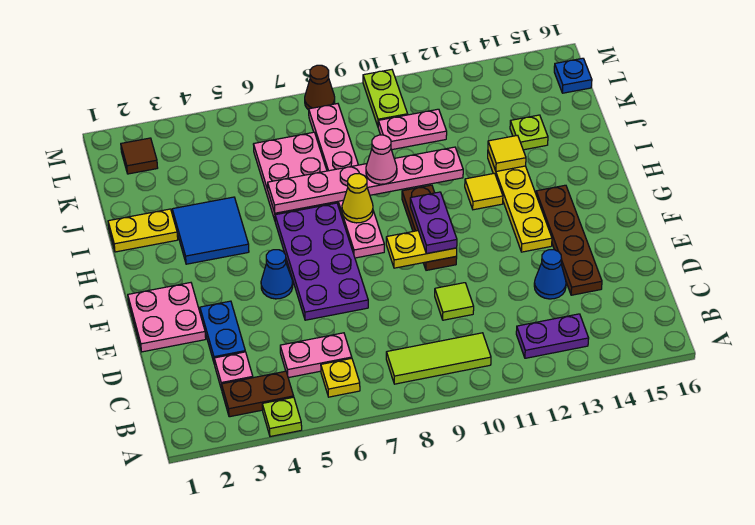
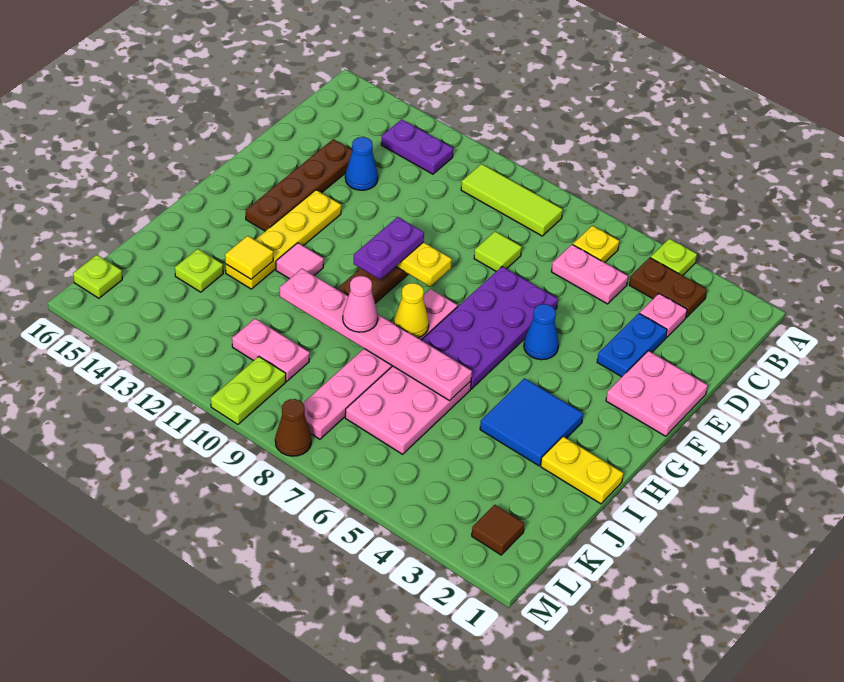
lime tile D10 level 1 -> lime tile D8 level 1
yellow tile H12 level 1 -> pink tile H12 level 1
blue plate L16 level 1 -> lime plate L16 level 1

